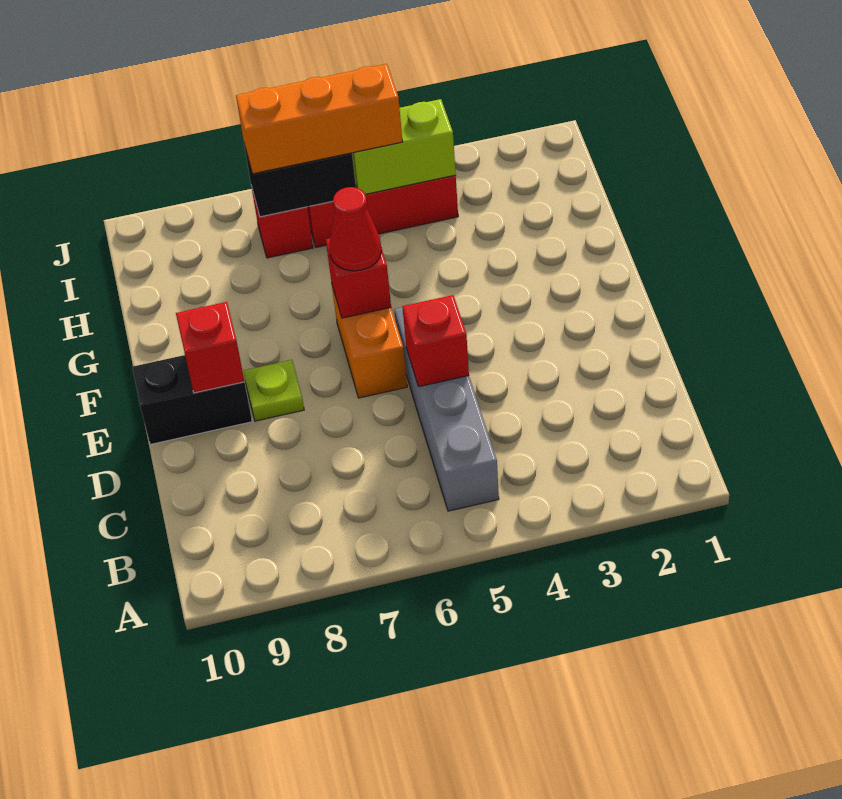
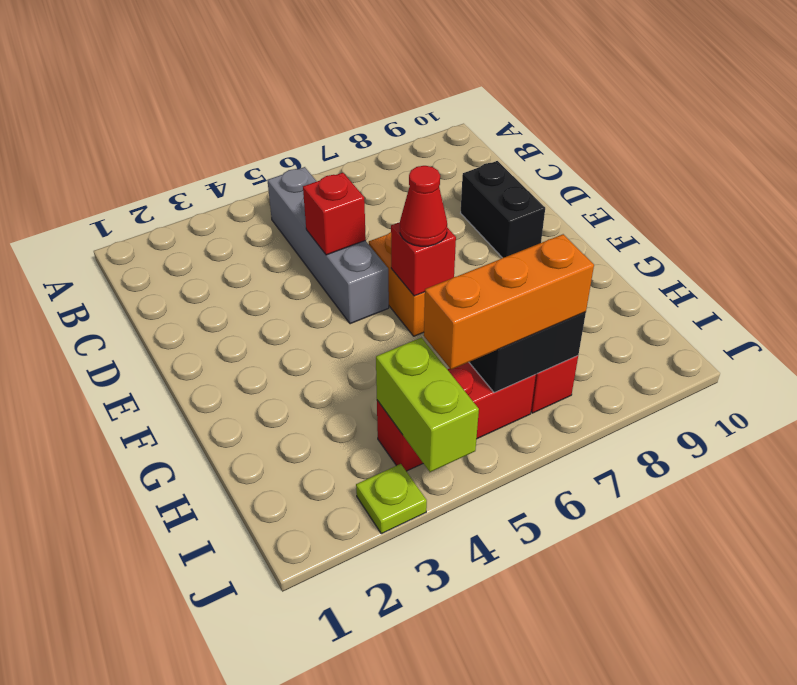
lime plate E8 level 1 -> lime plate J3 level 1
black brick E9:E10 level 1 -> black brick D9:E9 level 1
red brick E9 level 2 -> none
lime brick I4:I5 level 2 -> lime brick I4:J4 level 2

